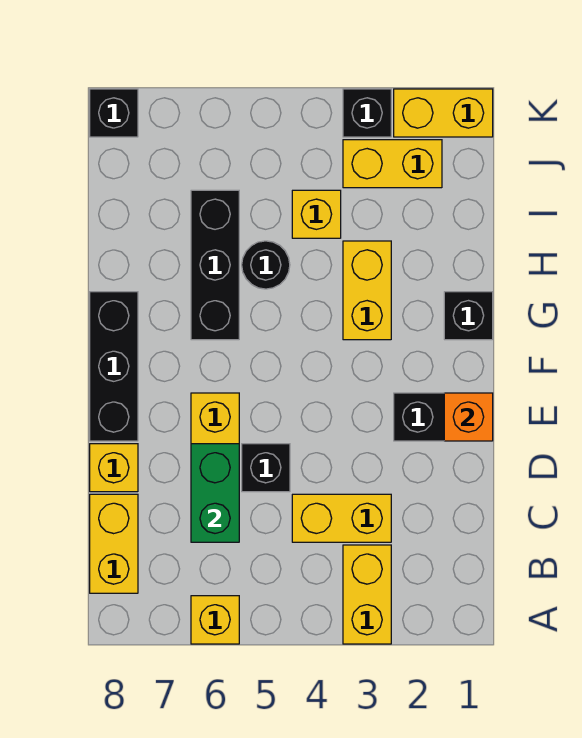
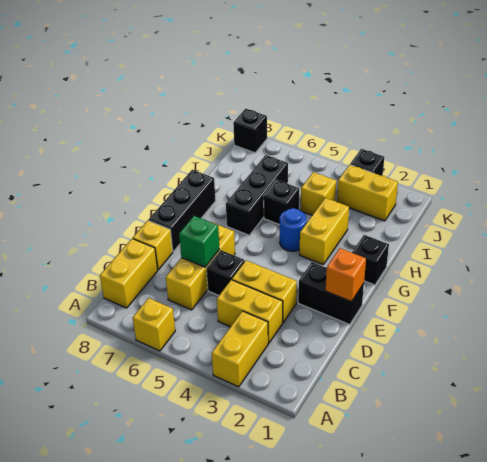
green brick C6:D6 level 2 -> green brick D6 level 2
none -> blue round brick G4 level 1
black round brick H5 level 1 -> black brick H5 level 1
yellow brick K1:K2 level 1 -> yellow brick D3:D4 level 1

